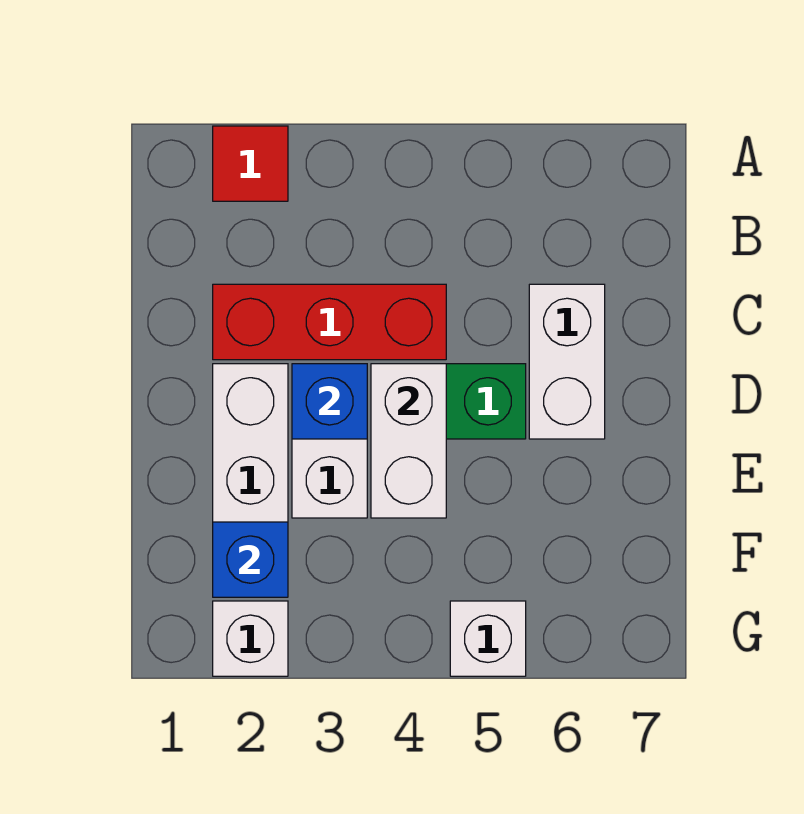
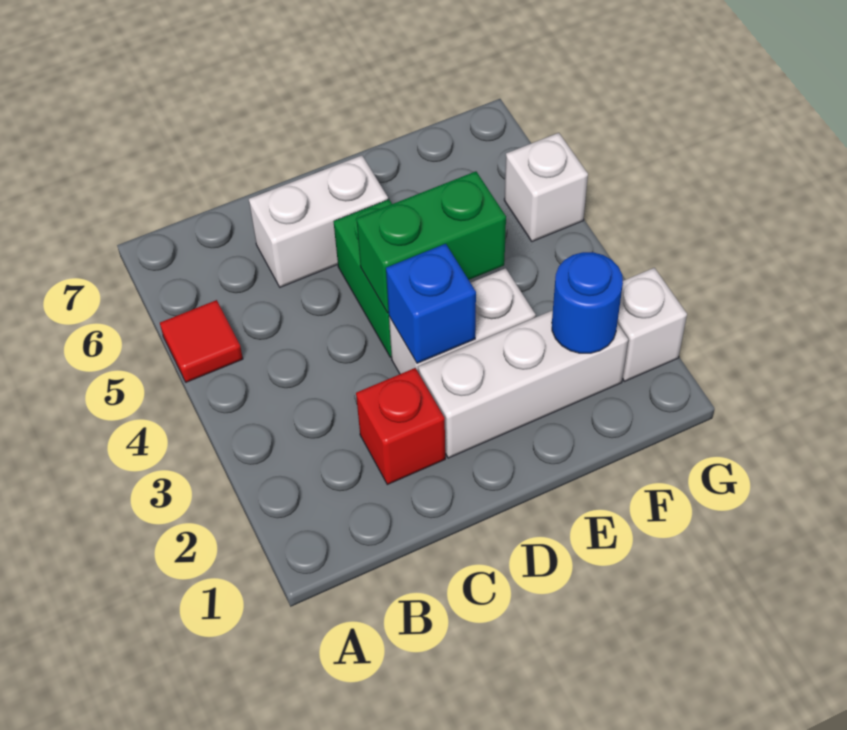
red tile A2 level 1 -> red tile A5 level 1
red brick C2:C4 level 1 -> red brick C2 level 1
white brick D4:E4 level 2 -> green brick D4:E4 level 2
blue brick F2 level 2 -> blue round brick F2 level 2

